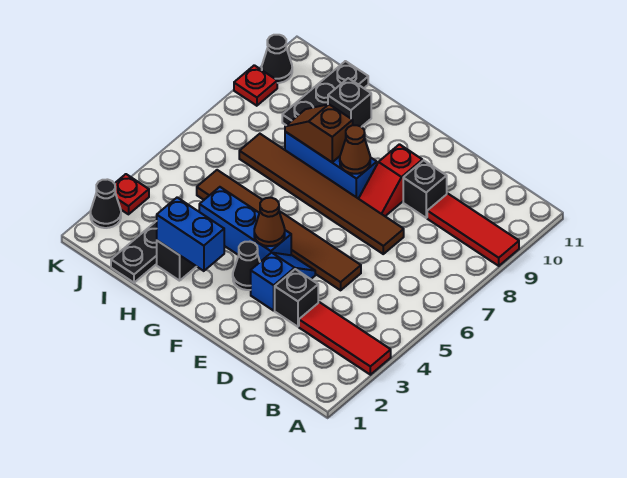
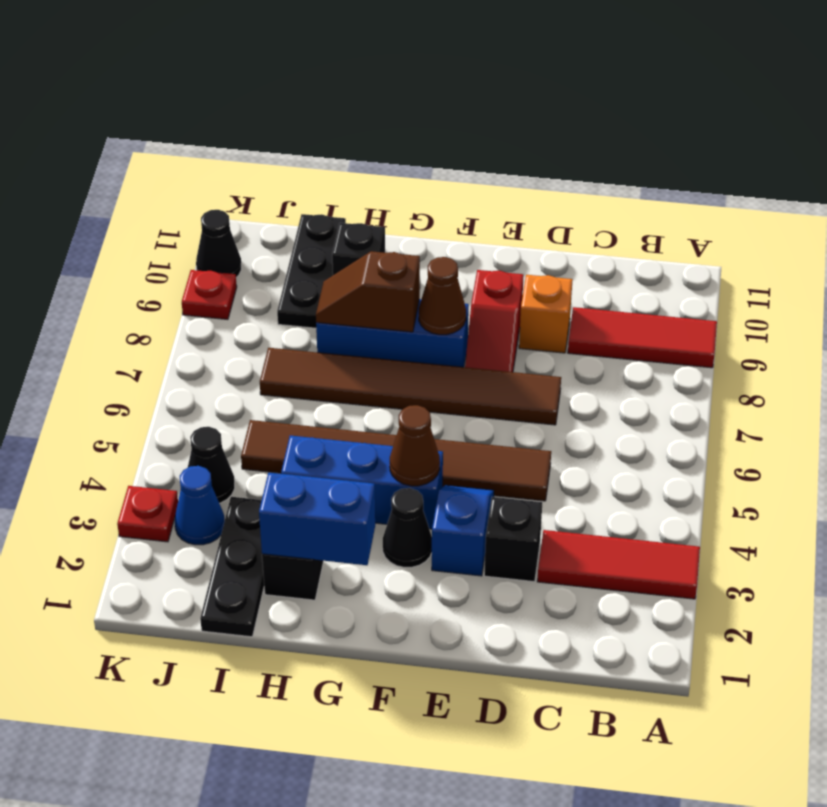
black brick D9 level 1 -> orange brick D9 level 1
none -> blue cone J3 level 1
black cone K2 level 1 -> black cone J4 level 1

